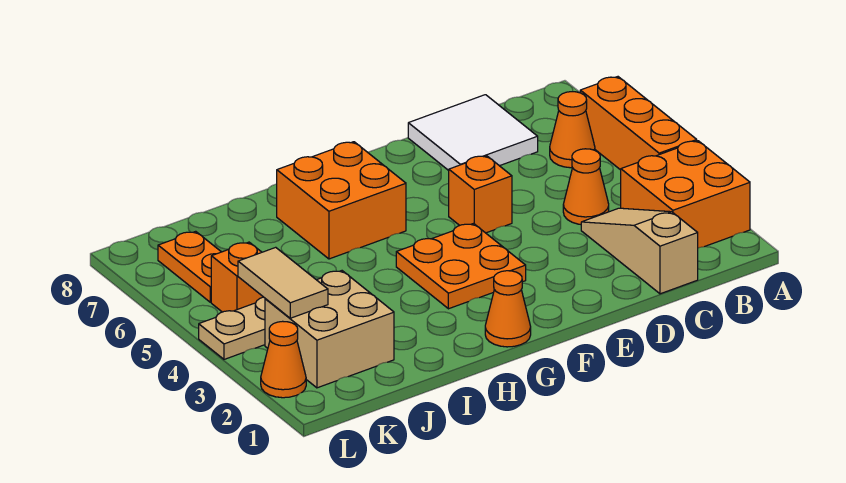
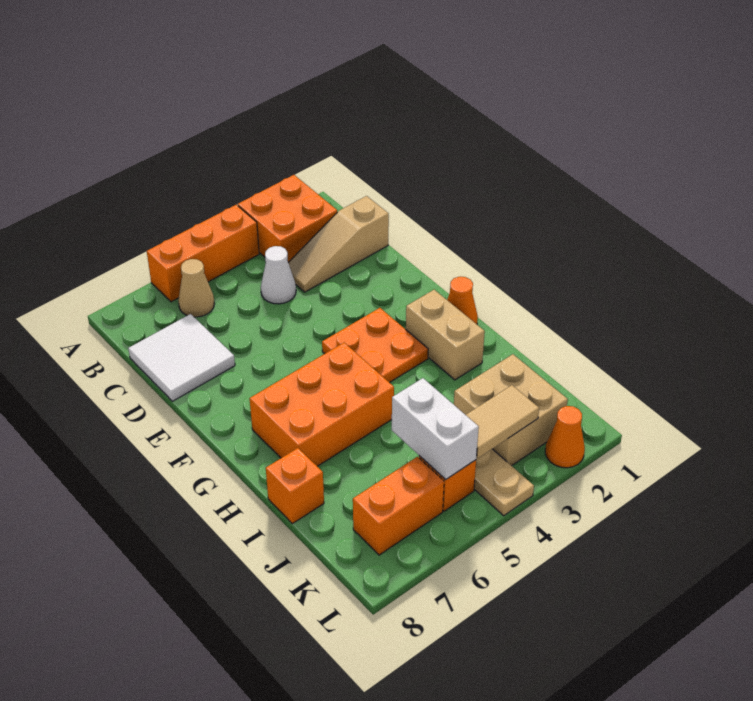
orange cone B6 level 1 -> tan cone B6 level 1
orange cone C4 level 1 -> white cone C4 level 1
orange brick E5 level 1 -> orange brick I8 level 1
none -> tan brick G2:H2 level 1
orange brick G6:H7 level 1 -> orange brick G5:H7 level 1
none -> white brick J5:K5 level 2
orange plate K6:K7 level 1 -> orange brick K6:K7 level 1

